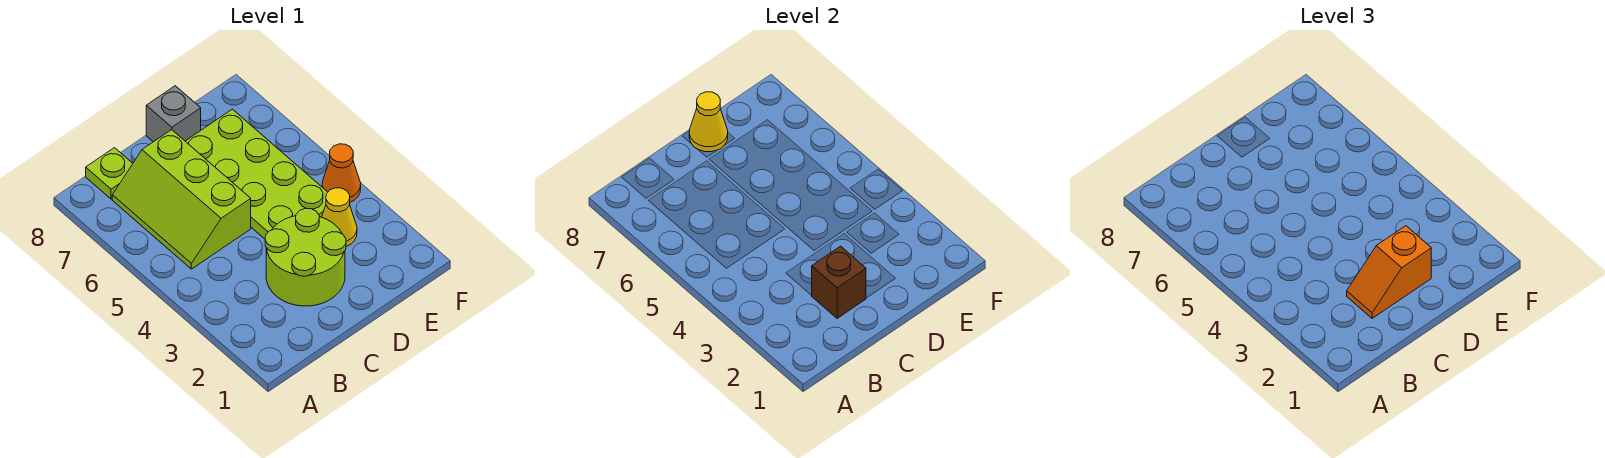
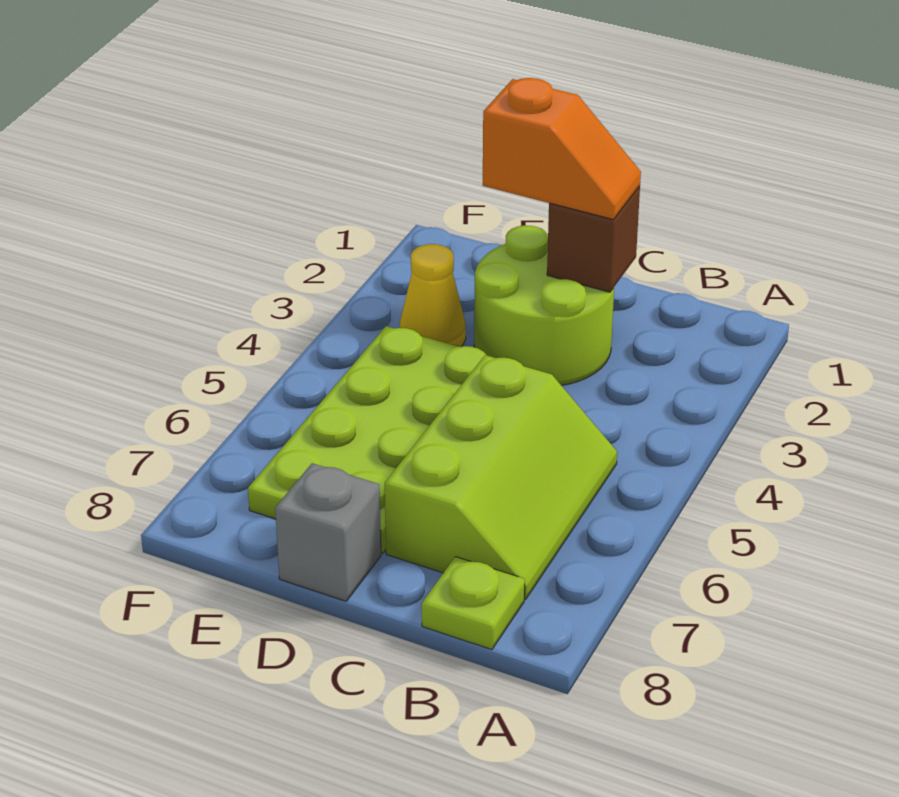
yellow cone D8 level 2 -> none
orange cone F4 level 1 -> none

